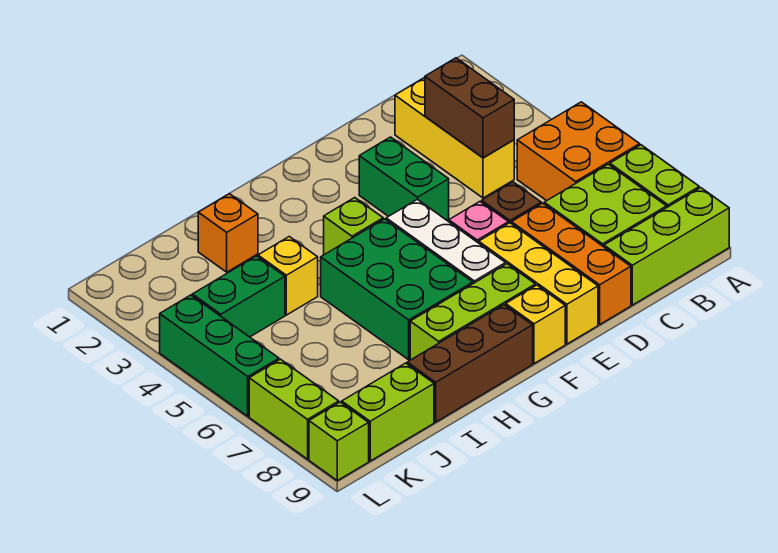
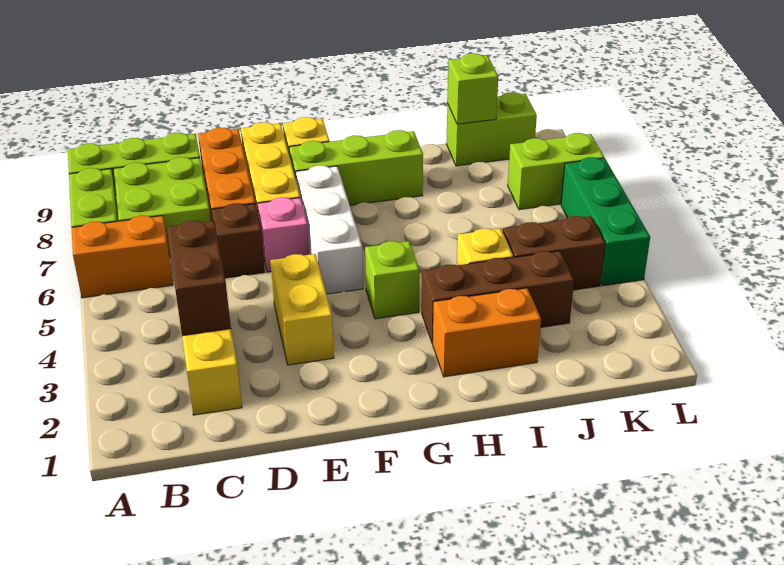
orange brick A5:B6 level 1 -> orange brick A6:B6 level 1
green brick E3:E4 level 1 -> yellow brick E3:E4 level 1
green brick G5:H7 level 1 -> none
brown brick G9:I9 level 1 -> brown brick H3:J3 level 1
orange brick I2 level 1 -> orange brick H2:I2 level 1
green brick J4:K4 level 1 -> brown brick J4:K4 level 1
lime brick L7:L8 level 1 -> lime brick K7:L7 level 1
lime brick L9 level 1 -> lime brick J9 level 2

